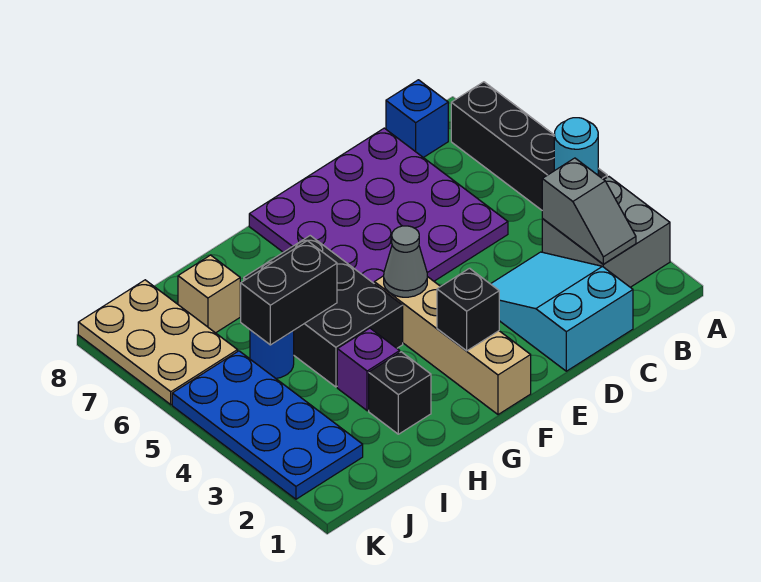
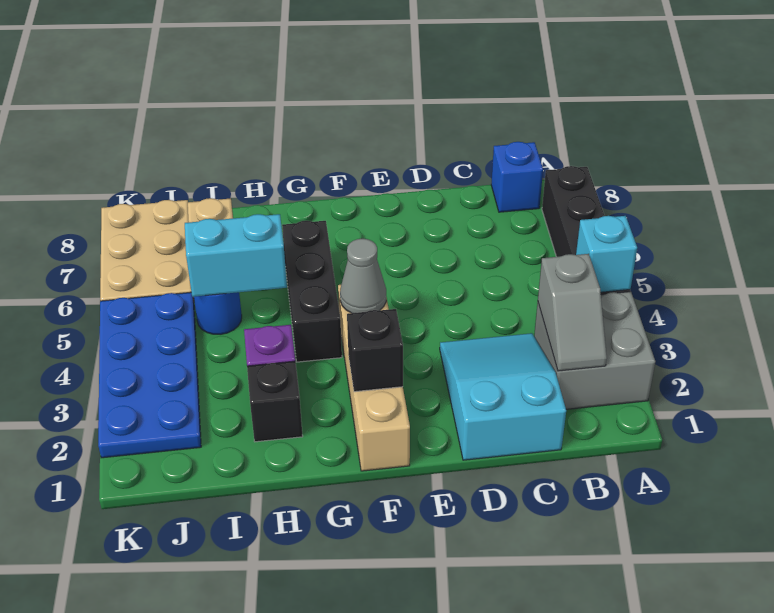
cyan round brick A4 level 2 -> cyan brick A4 level 2
purple plate C5:F8 level 1 -> none
black brick G4:H6 level 1 -> black brick G4:G6 level 1
black brick H5:I5 level 2 -> cyan brick H5:I5 level 2

